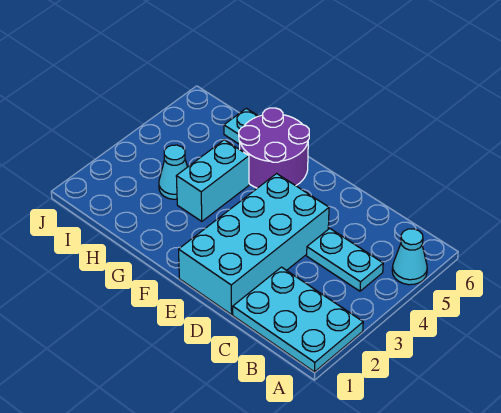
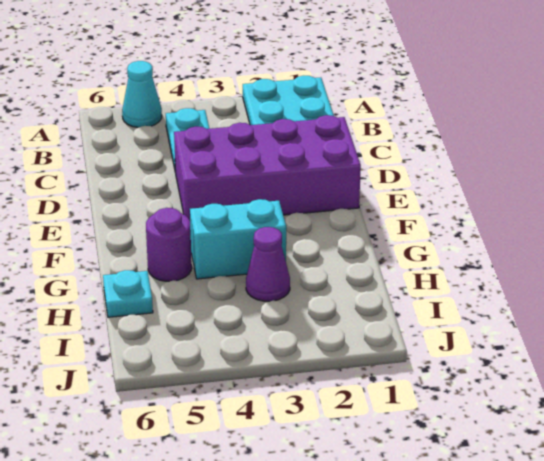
cyan brick D1:E4 level 1 -> purple brick D1:E4 level 1
purple round brick F5:G6 level 1 -> purple round brick G5 level 1
cyan cone H3 level 1 -> purple cone H3 level 1

